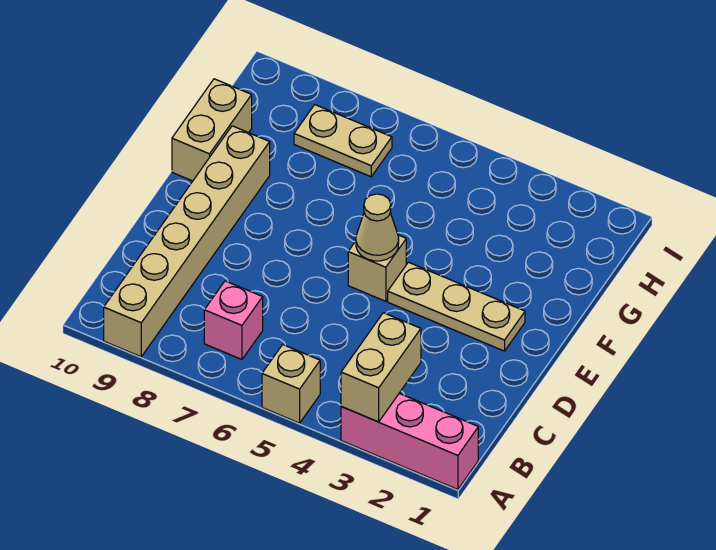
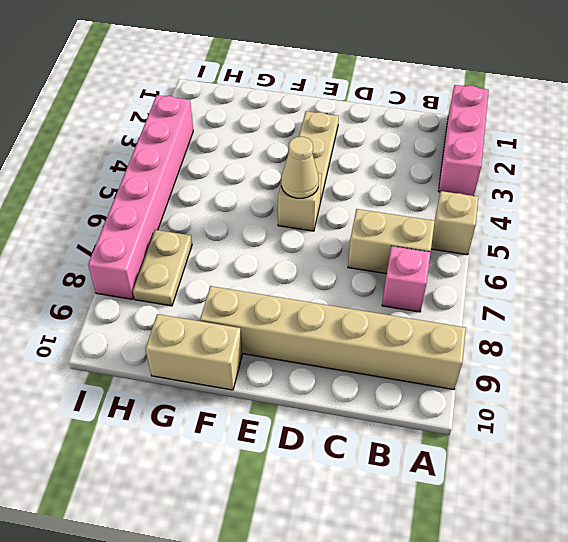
tan brick A3:B3 level 2 -> tan brick B6:C6 level 1
none -> pink brick I3:I8 level 1

